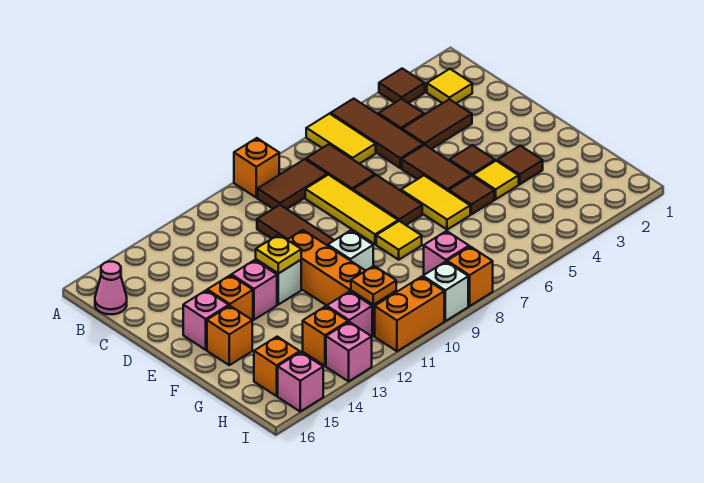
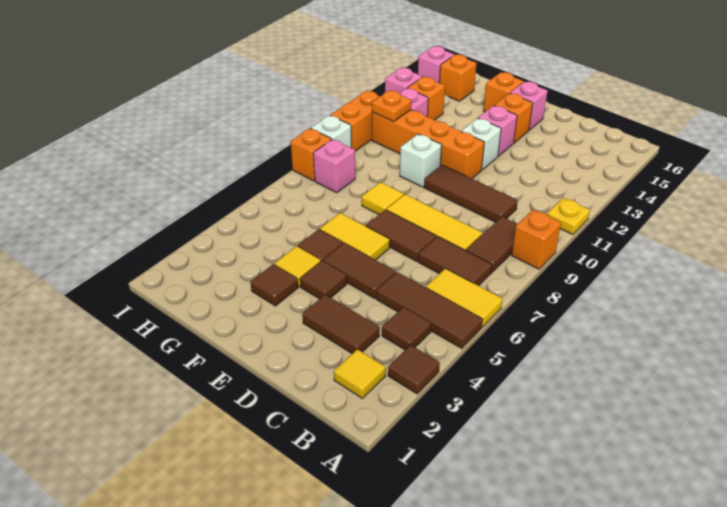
pink cone B16 level 1 -> none
brown tile C3:C4 level 1 -> brown tile C3:D3 level 1
yellow plate E12 level 2 -> yellow plate A11 level 1

